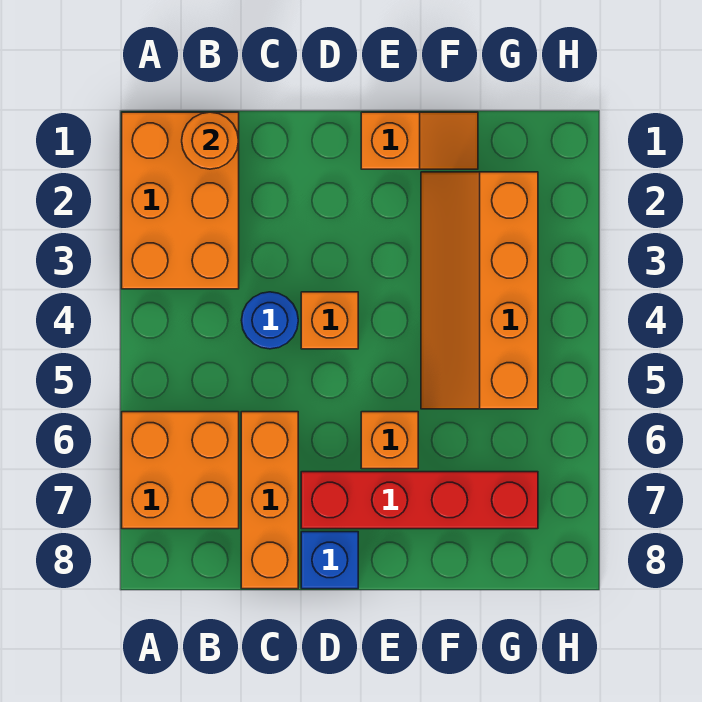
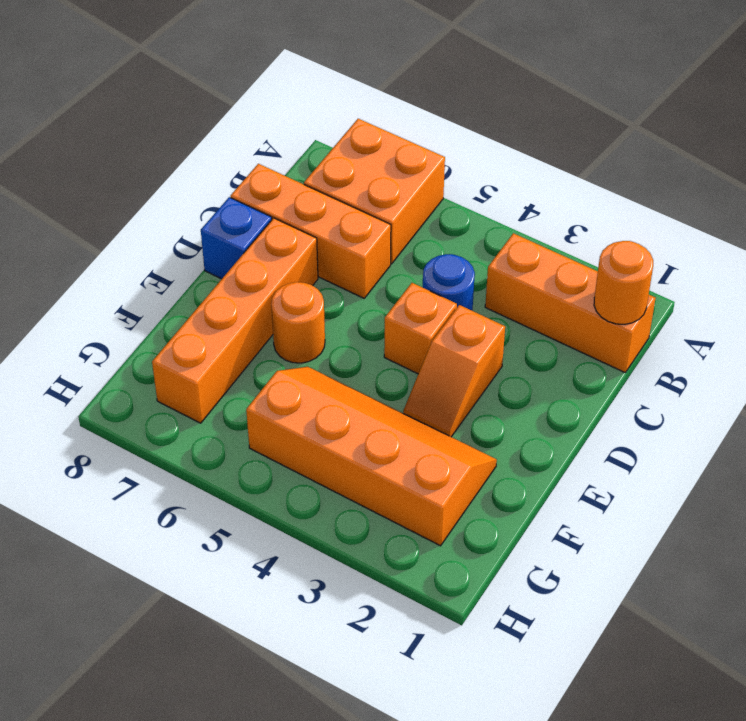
orange brick A1:B3 level 1 -> orange brick B1:B3 level 1
red brick D7:G7 level 1 -> orange brick D7:G7 level 1
orange slope E1:F1 level 1 top E -> orange slope D3:E3 level 1 top D
orange brick E6 level 1 -> orange round brick E6 level 1

